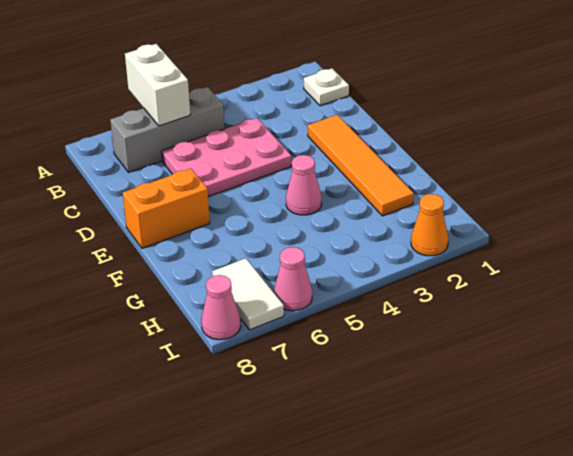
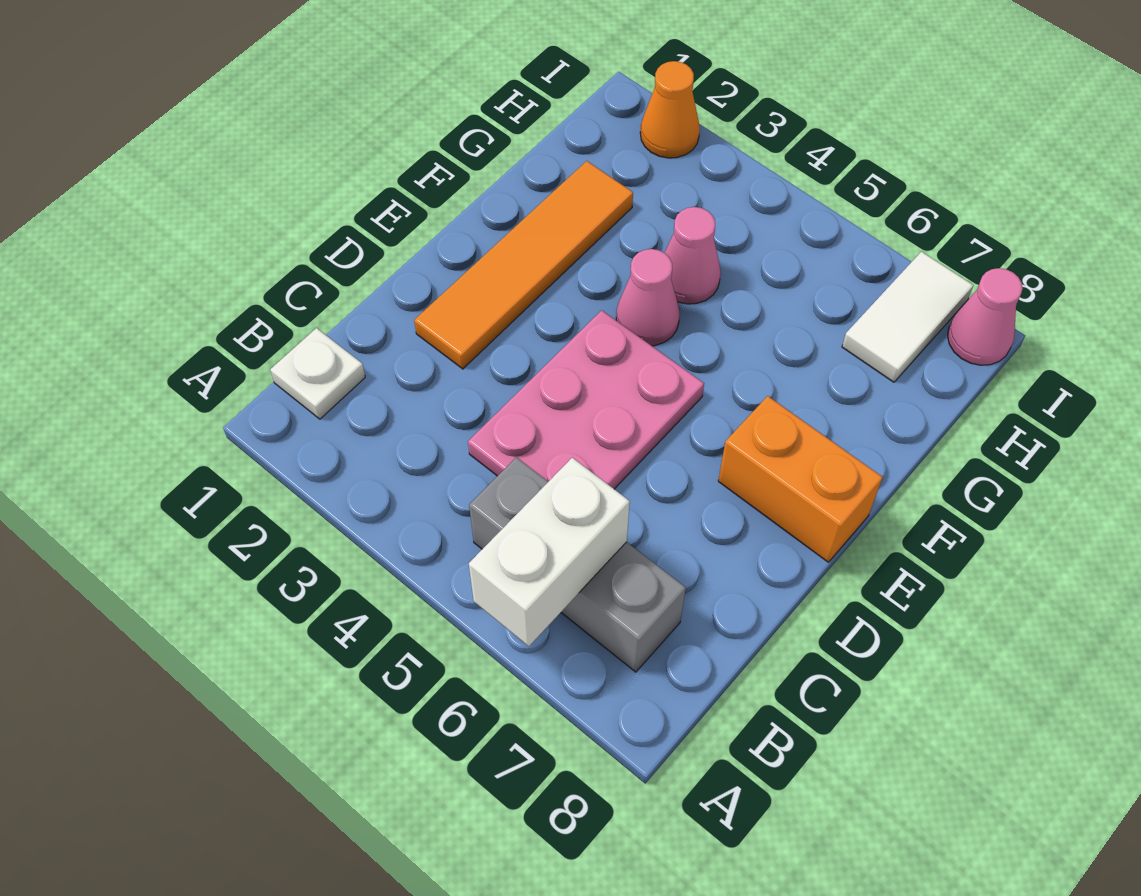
pink plate C4:D6 level 1 -> pink plate C4:E5 level 1
pink cone I6 level 1 -> pink cone G4 level 1

